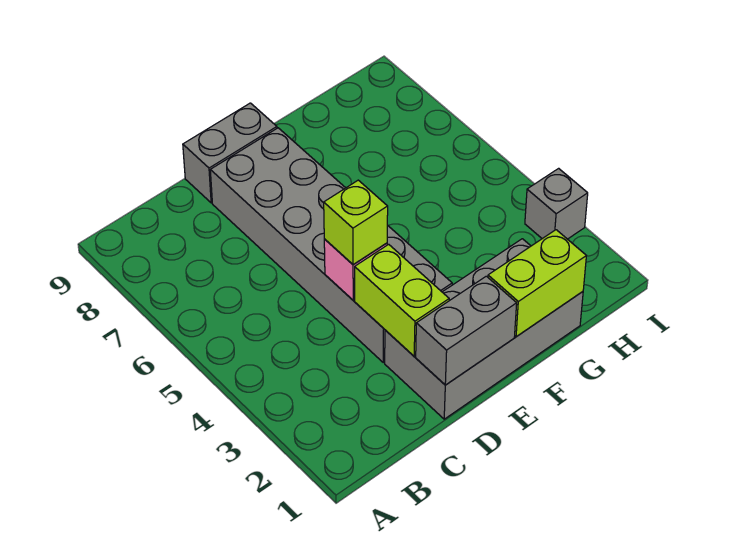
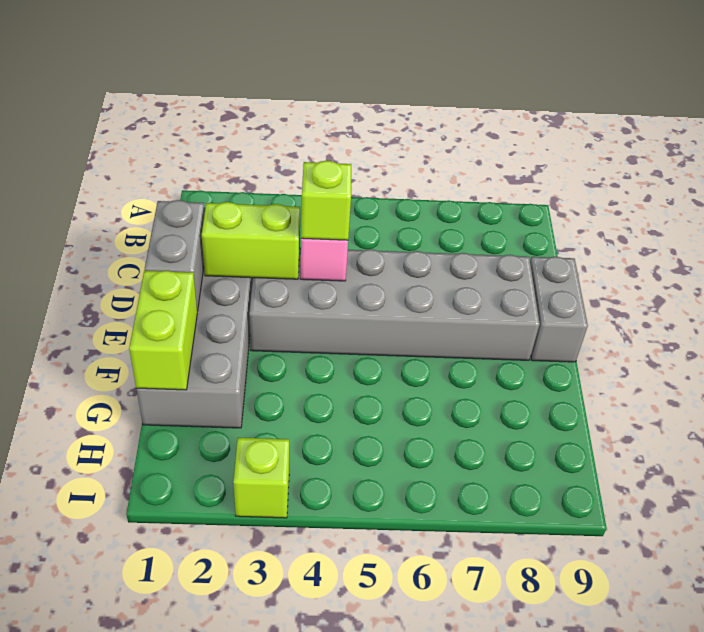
grey brick I3 level 1 -> lime brick I3 level 1

